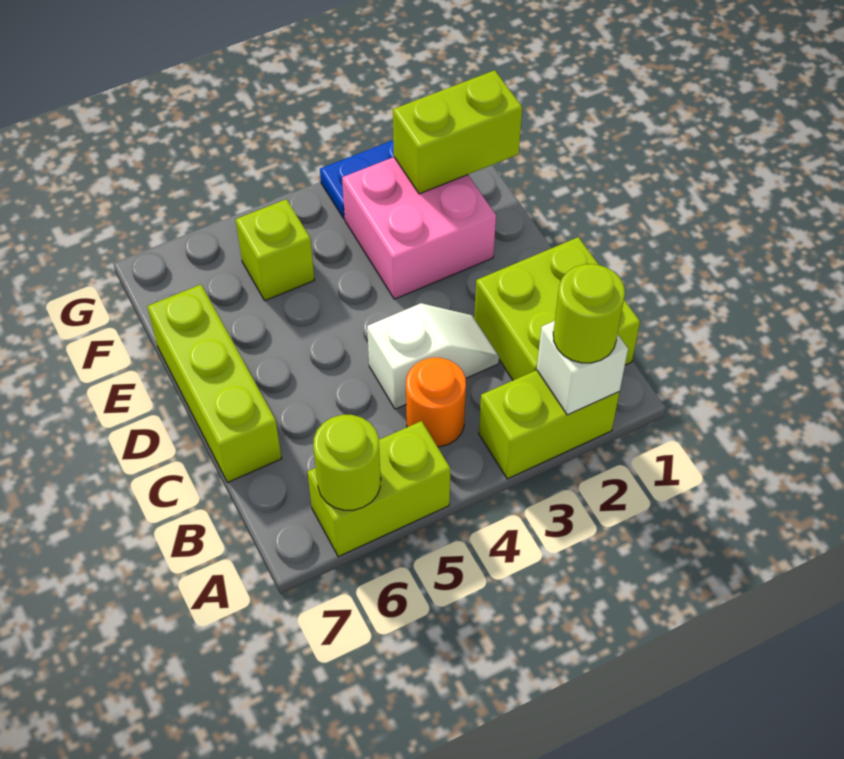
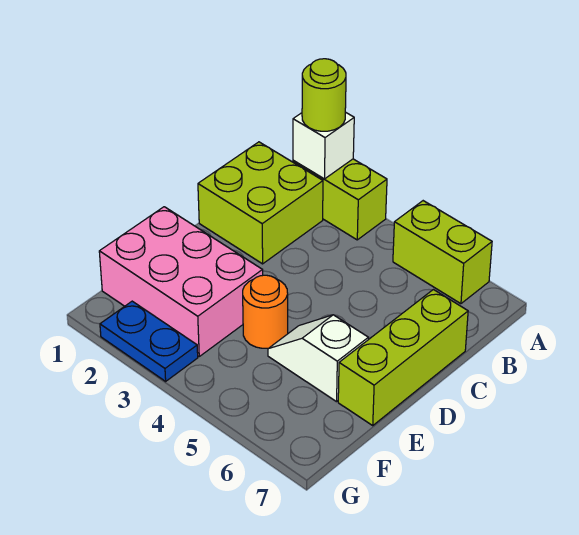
lime round brick A6 level 2 -> none
orange round brick B4 level 1 -> orange round brick E4 level 1
white slope C3:C4 level 1 top 4 -> white slope E5:E6 level 1 top 6
pink brick E2:F3 level 1 -> pink brick E1:F3 level 1
lime brick F1:F2 level 2 -> none
lime brick F5 level 1 -> none

